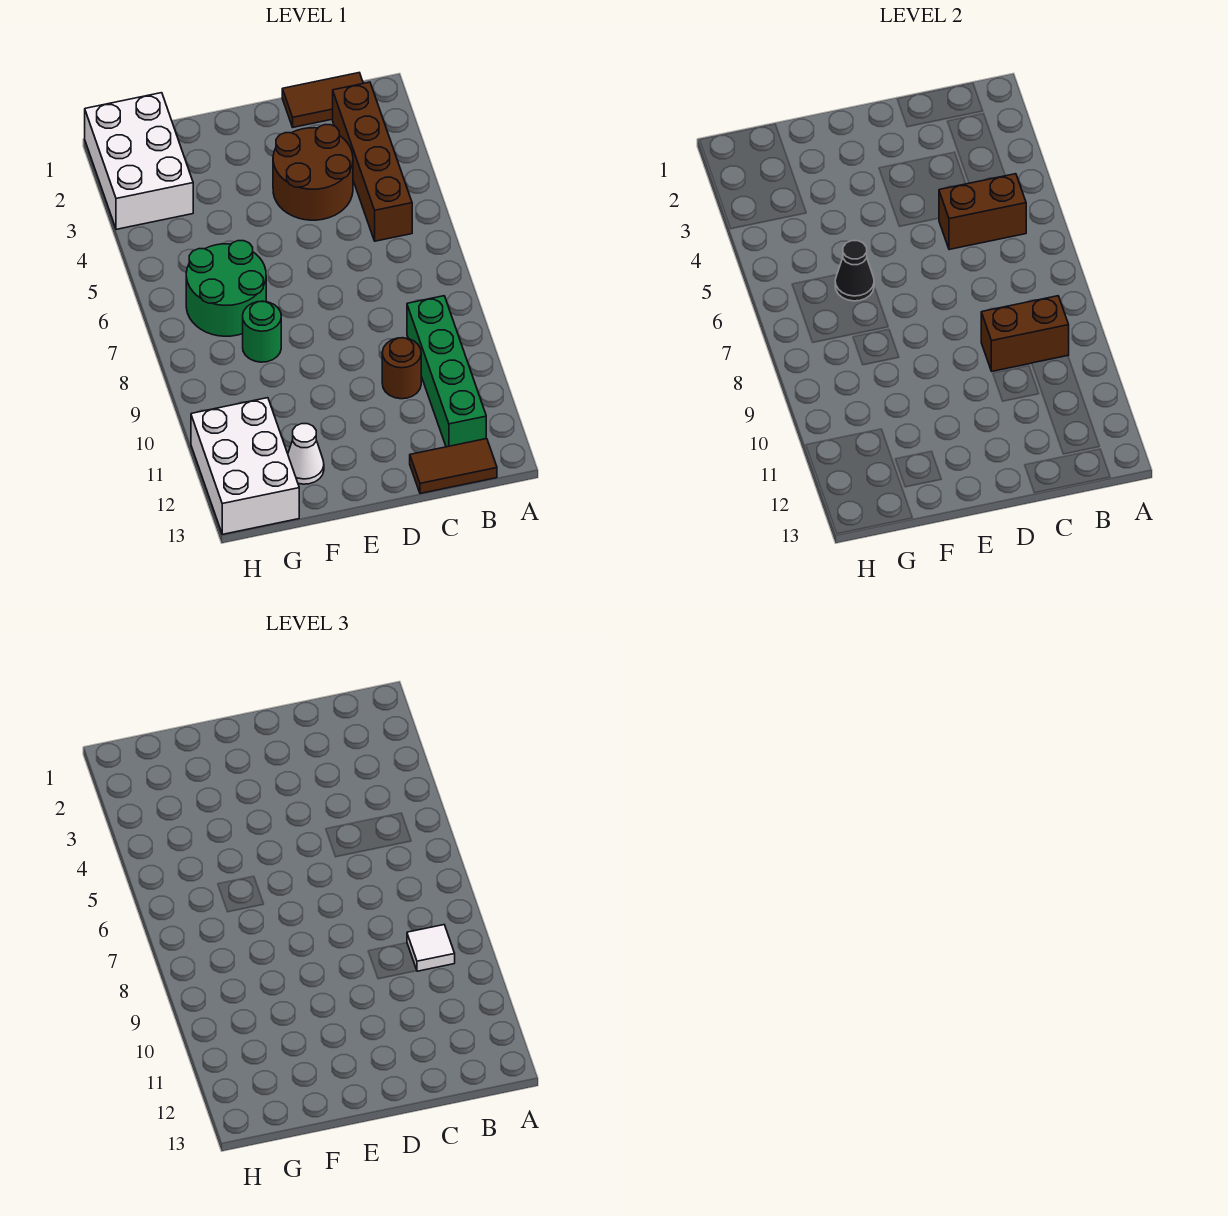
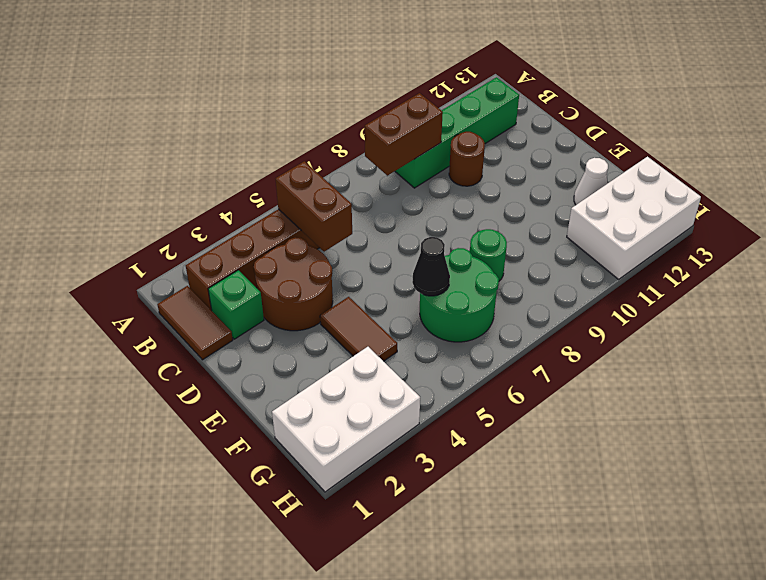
brown brick B9:C9 level 2 -> brown brick B8:B9 level 2
white tile B9 level 3 -> none
brown tile B13:C13 level 1 -> brown tile E4:F4 level 1
none -> green brick C2 level 1

